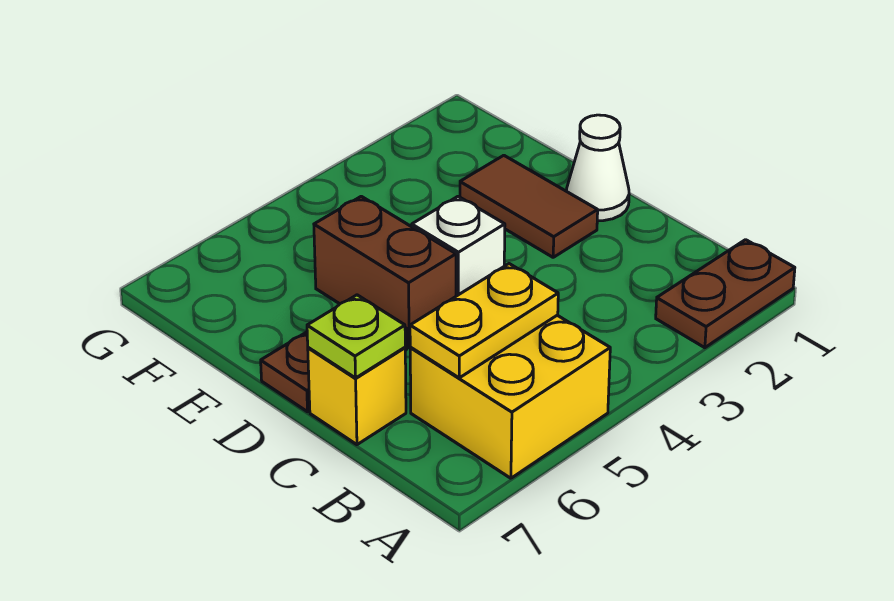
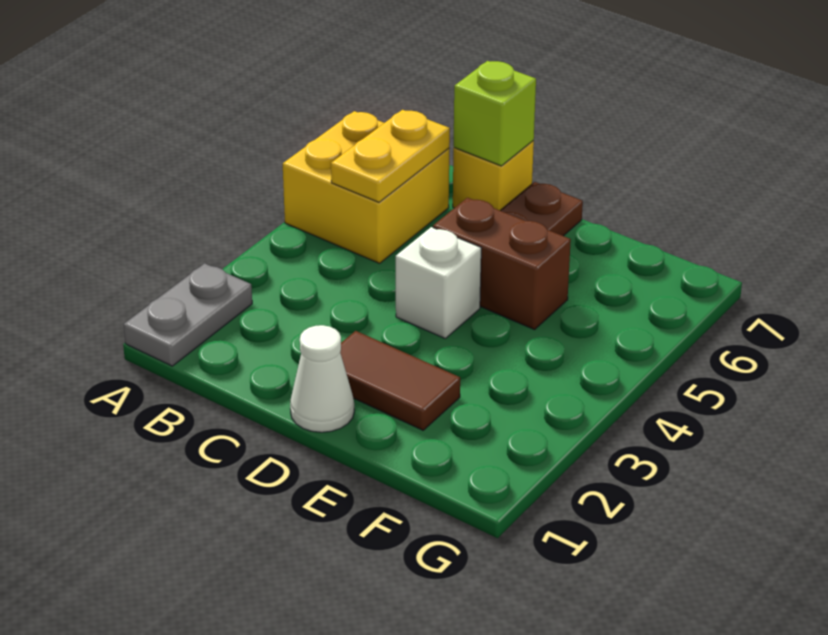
brown plate A1:A2 level 1 -> grey plate A1:A2 level 1
lime plate C7 level 2 -> lime brick C7 level 2

